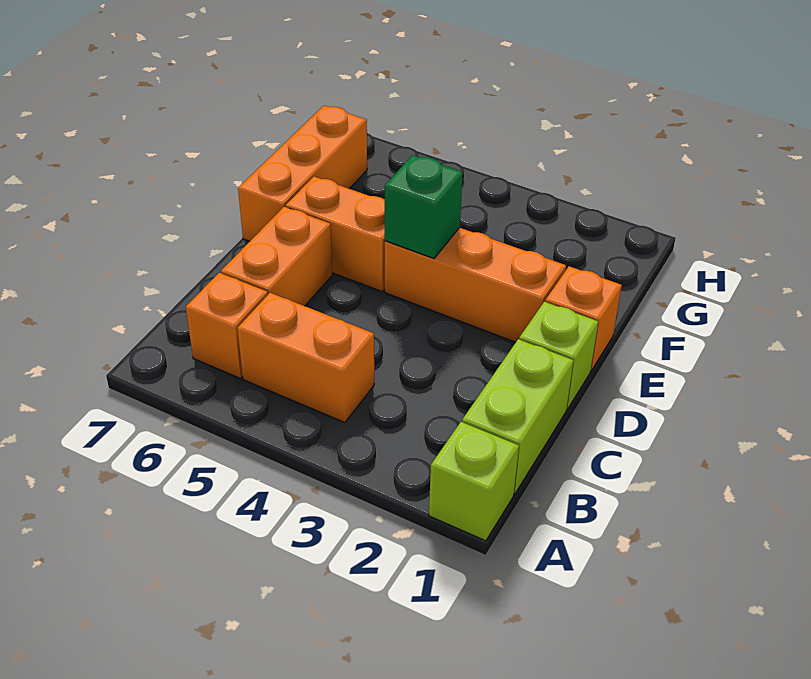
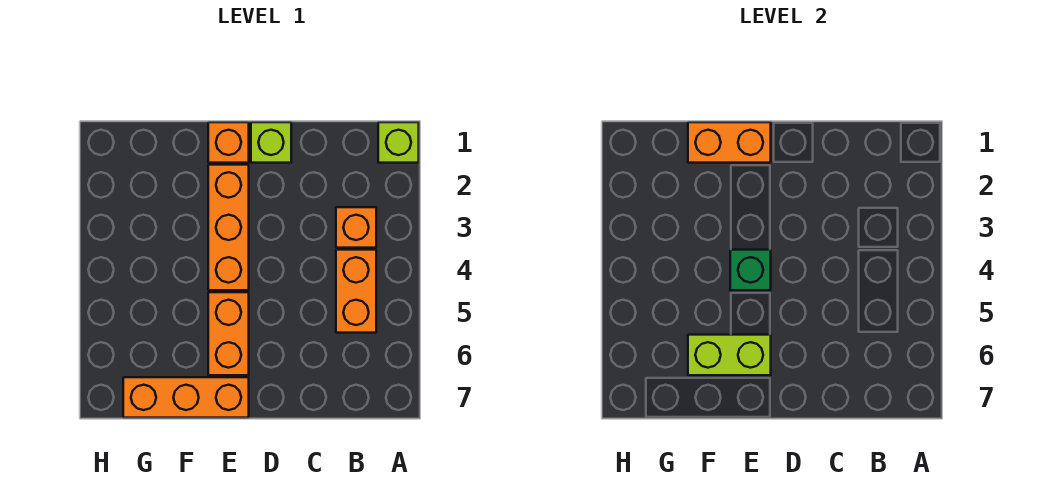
lime brick B1:C1 level 1 -> lime brick E6:F6 level 2
orange brick B6 level 1 -> orange brick B3 level 1
orange brick C6:D6 level 1 -> orange brick E1:F1 level 2

